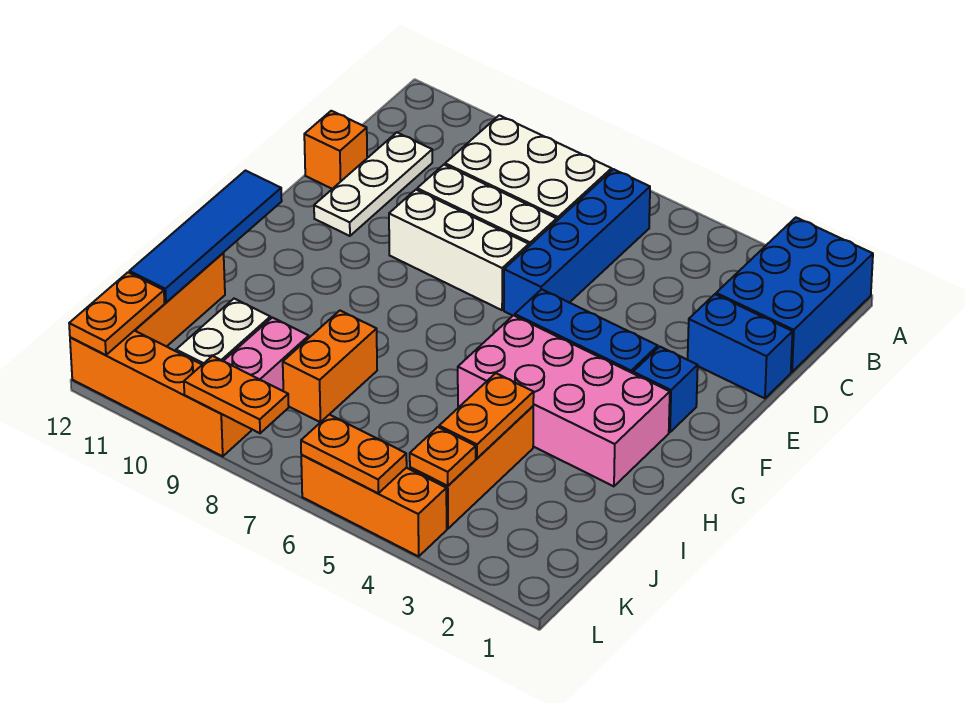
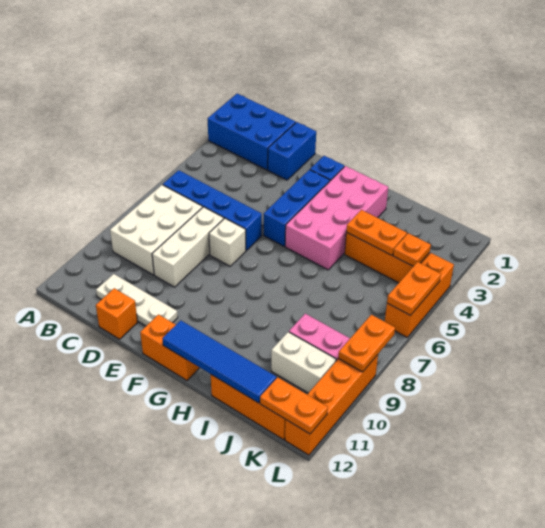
white brick E7:E9 level 1 -> white brick E7 level 1
orange brick I8:J8 level 1 -> orange brick F12:G12 level 1

